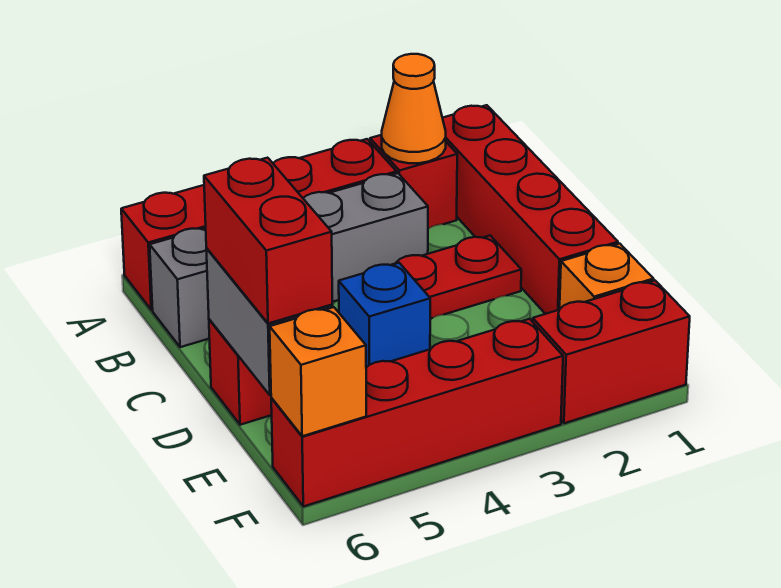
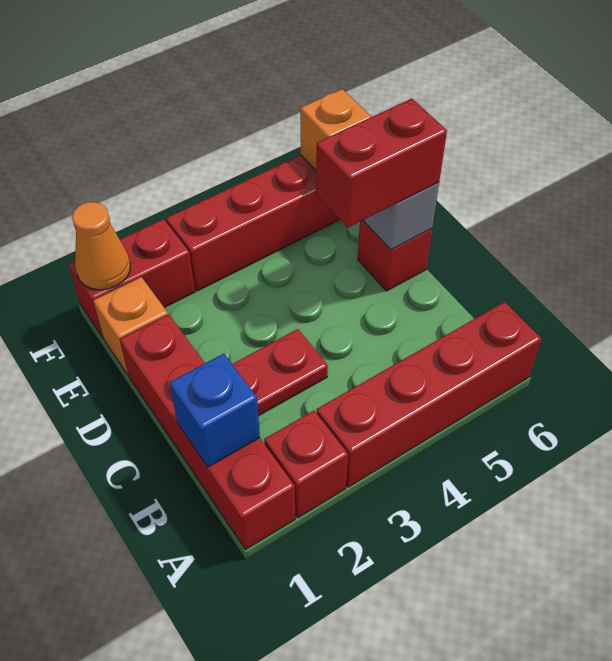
orange cone A2 level 2 -> orange cone F1 level 2
grey brick B3:B6 level 1 -> none
blue brick D4 level 1 -> blue brick B1 level 2
red brick D6:E6 level 3 -> red brick D5:D6 level 3

